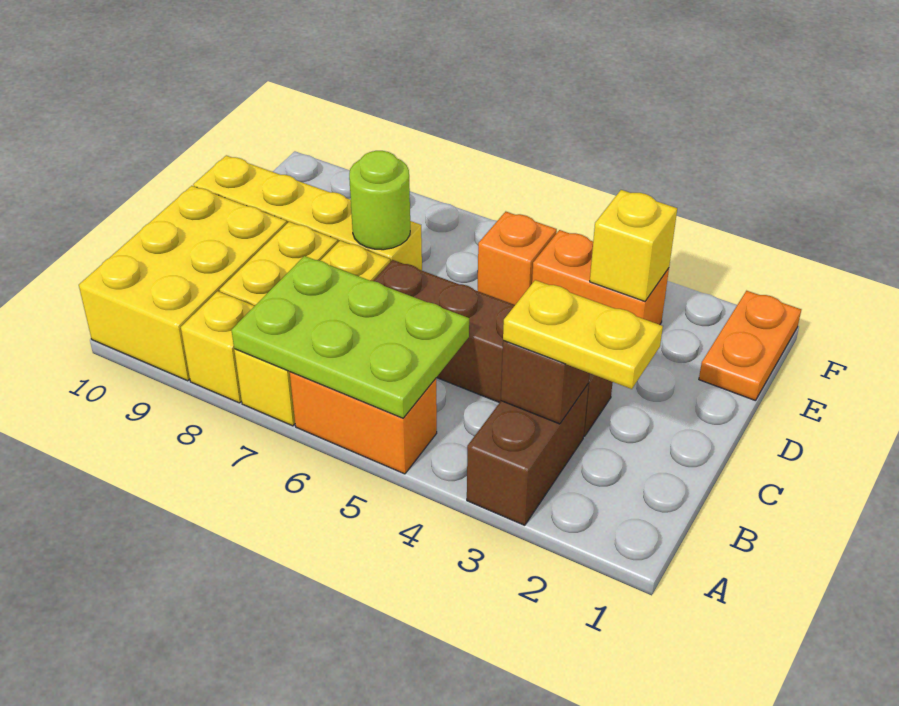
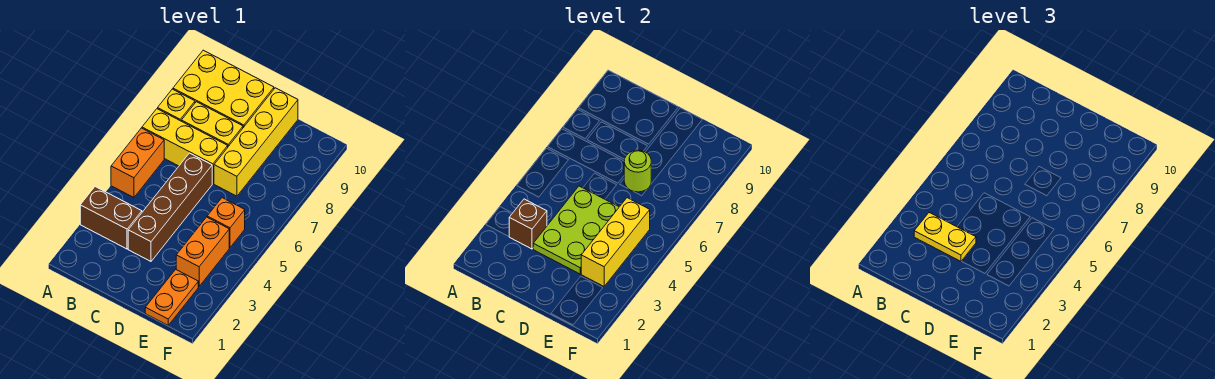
lime plate A5:B7 level 2 -> lime plate C3:D5 level 2
yellow plate B2:B3 level 3 -> yellow plate B3:C3 level 3
orange plate E1:F1 level 1 -> orange plate E1:E2 level 1
yellow brick E3 level 2 -> yellow brick E3:E5 level 2

